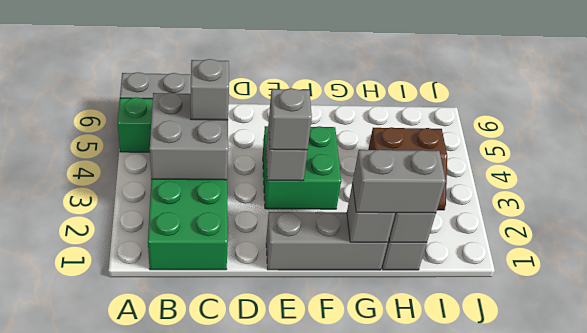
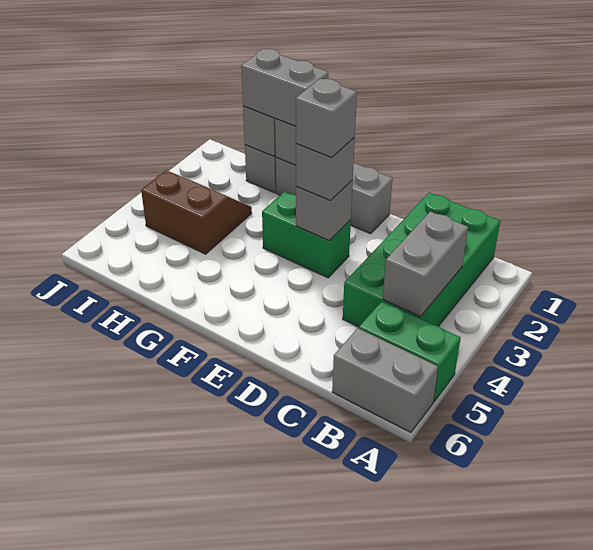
grey brick B3:C4 level 2 -> grey brick B3:B4 level 2
grey brick C4 level 3 -> grey brick E3 level 4
green brick E3:F4 level 1 -> green brick E3:F3 level 1

